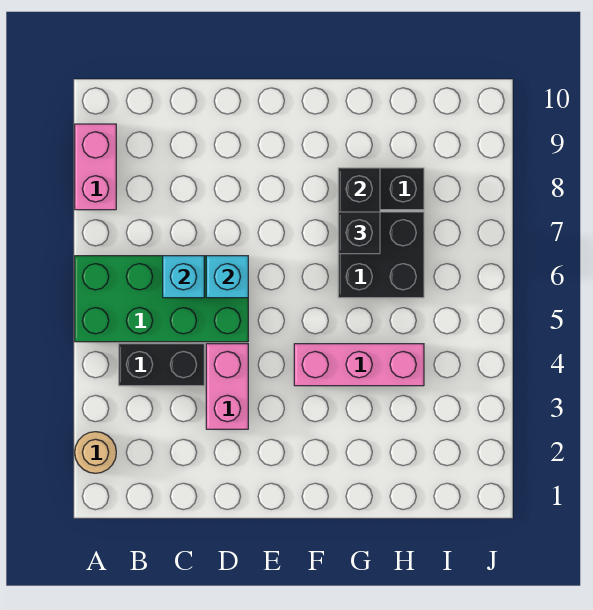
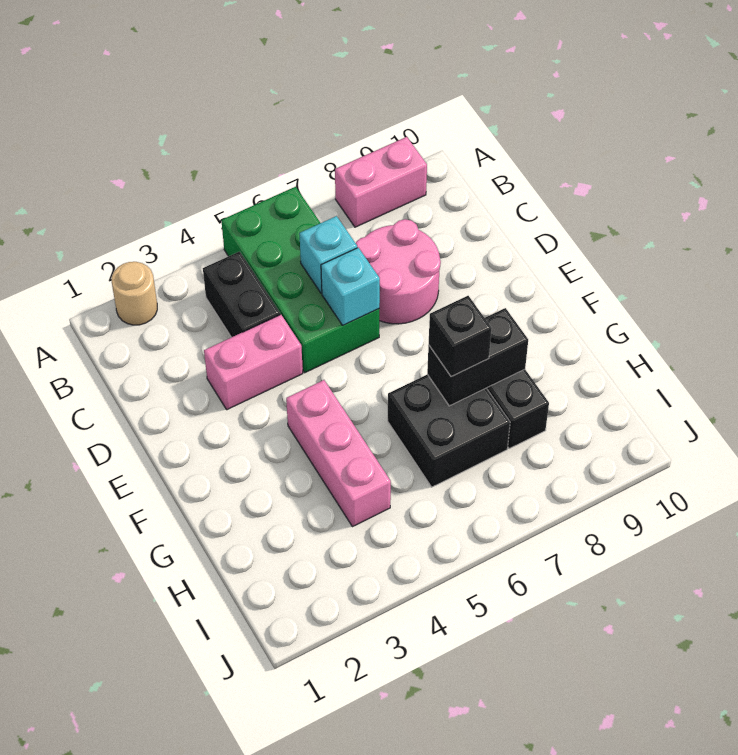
none -> pink round brick C7:D8 level 1

